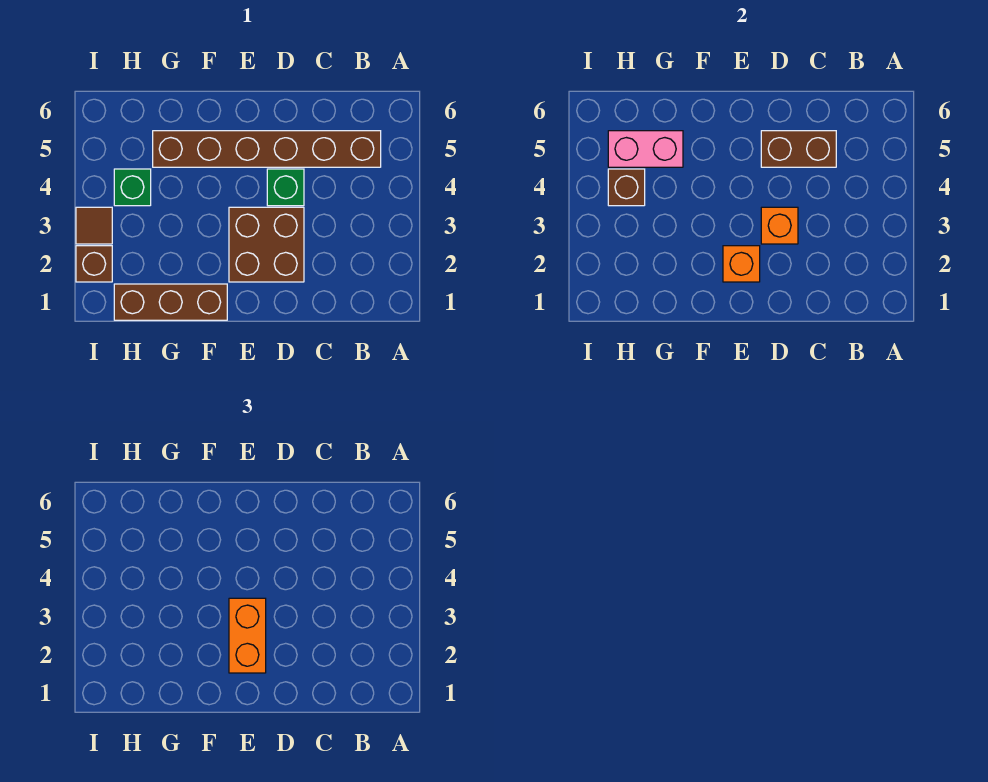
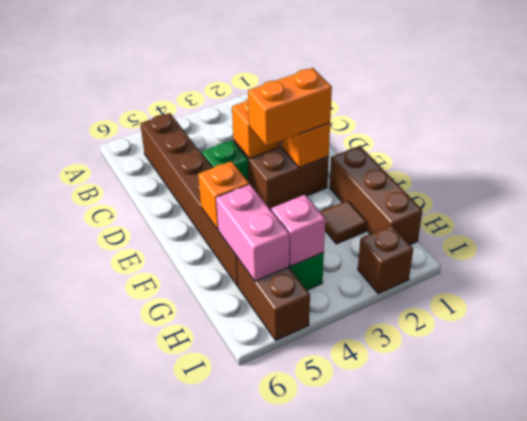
brown brick C5:D5 level 2 -> brown brick H5:I5 level 1
none -> orange brick F5 level 2
brown brick H4 level 2 -> pink brick H4 level 2
brown tile I3 level 1 -> brown tile G2 level 1

